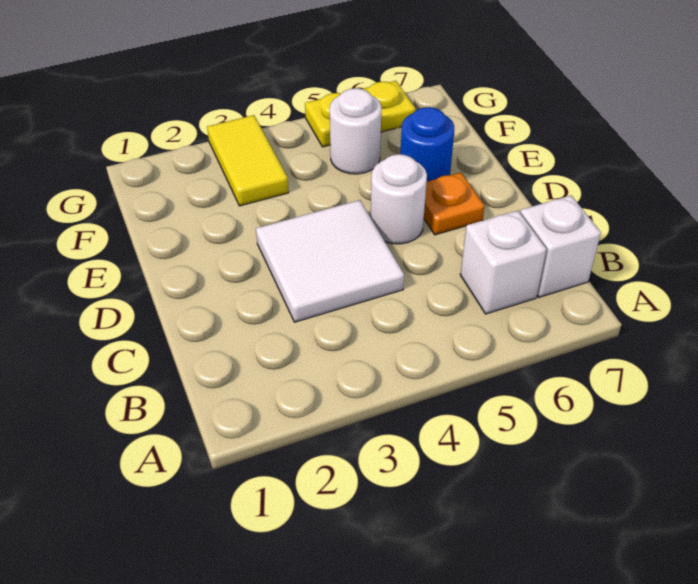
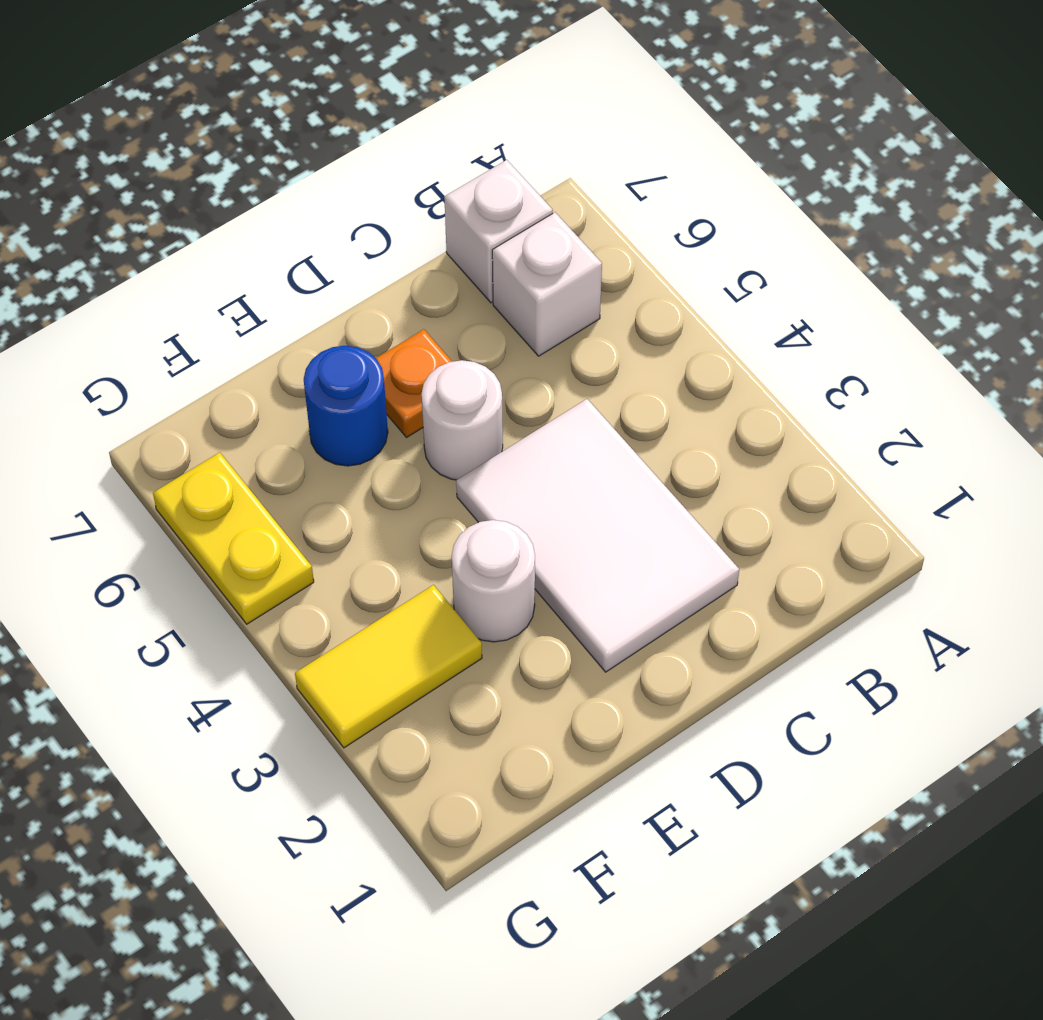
white tile C3:D4 level 1 -> white tile C2:D4 level 1
white round brick F5 level 1 -> white round brick E3 level 1

